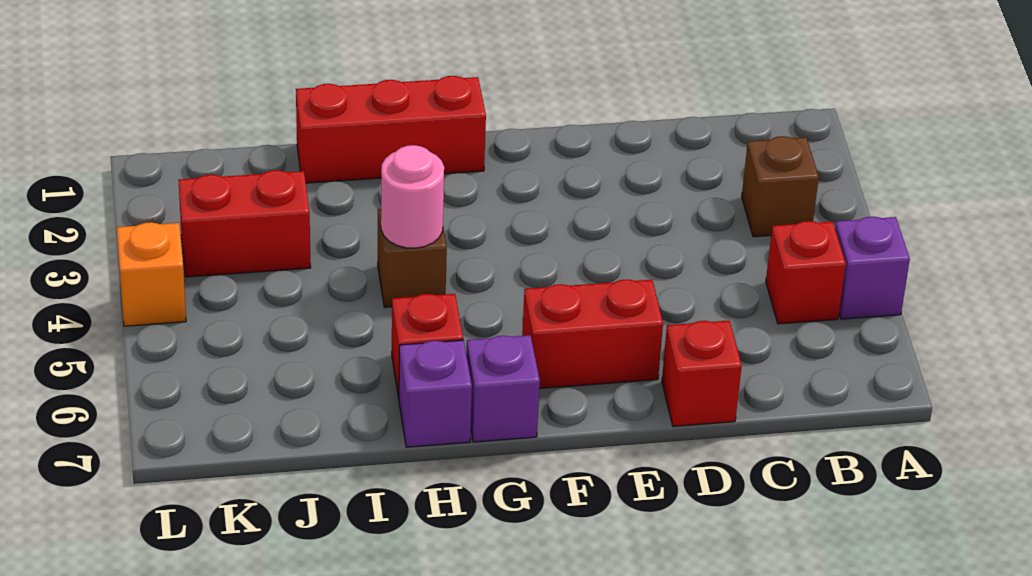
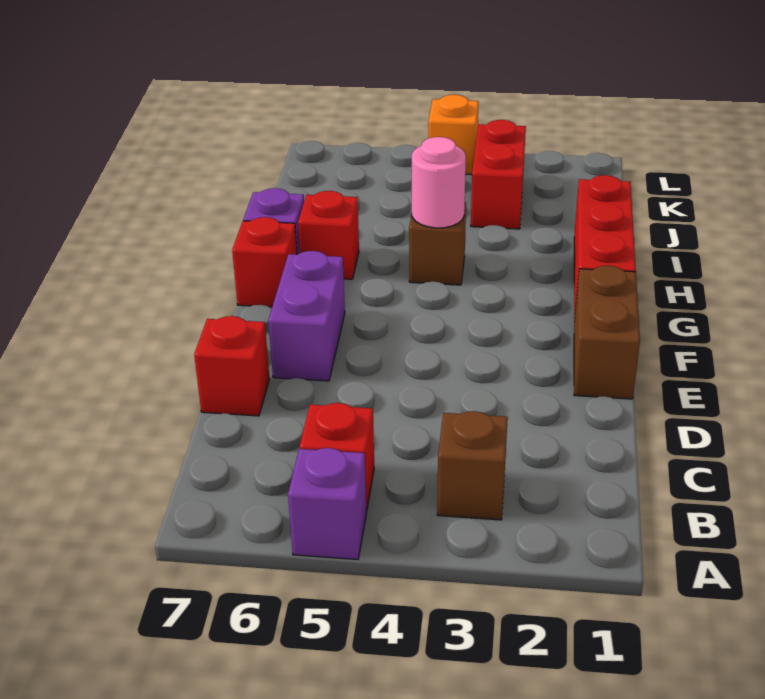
none -> brown brick E1:F1 level 1
red brick E6:F6 level 1 -> purple brick E6:F6 level 1
purple brick G7 level 1 -> red brick G7 level 1

